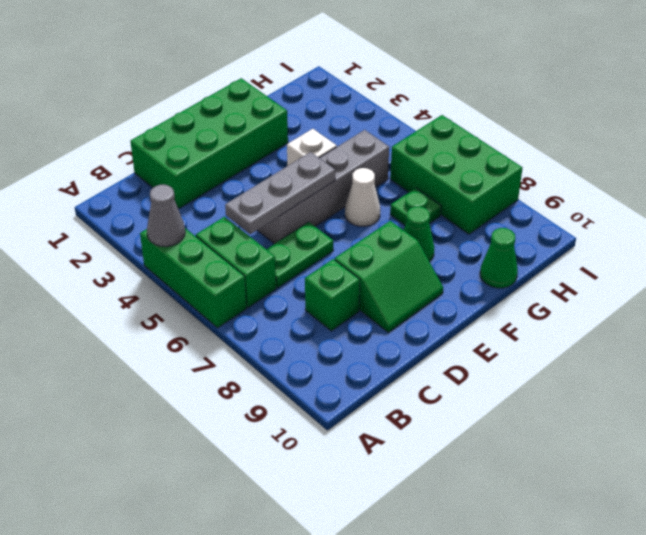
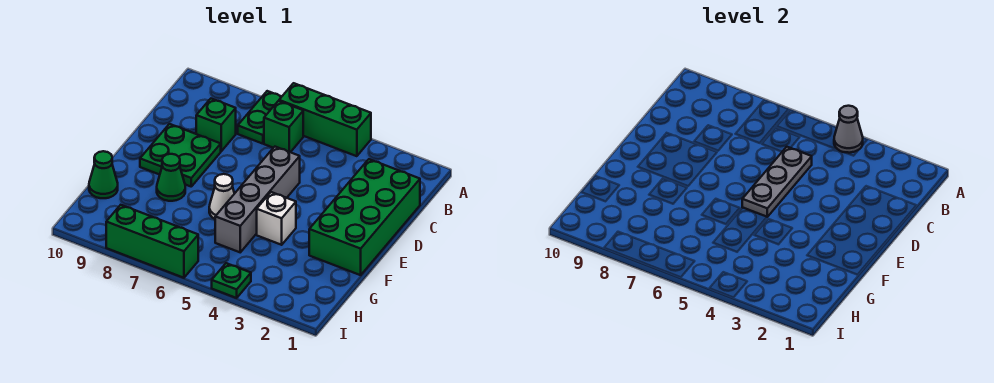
green brick B5:B6 level 1 -> green brick B6 level 1
green plate C6:D6 level 1 -> green plate A7:B7 level 1
green slope D8:E9 level 1 top 8 -> green plate D8:E9 level 1
green plate G7 level 1 -> green plate I4 level 1
green brick H6:I8 level 1 -> green brick I6:I8 level 1

